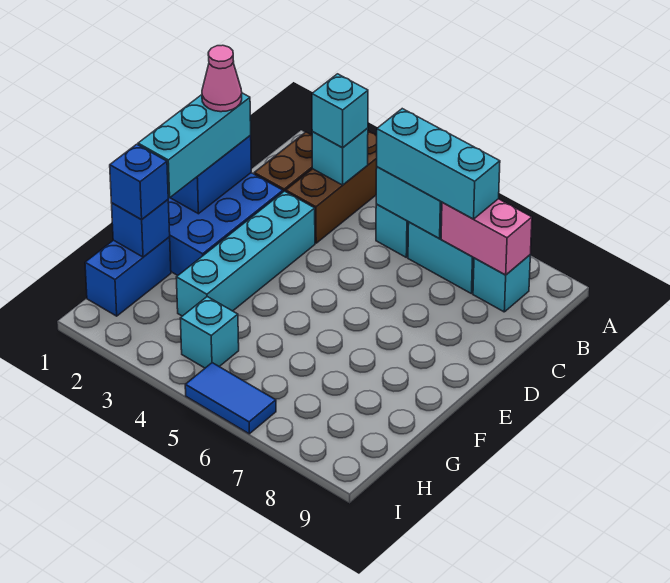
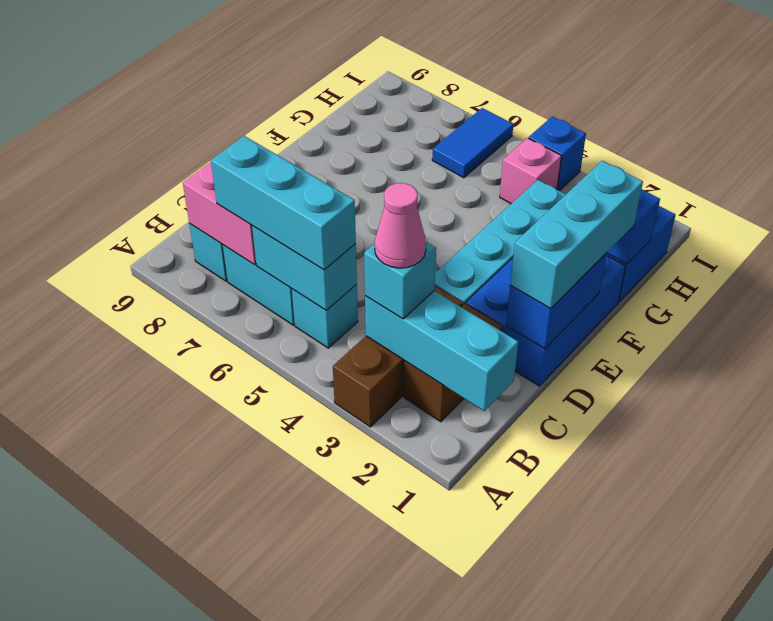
cyan brick B3 level 2 -> cyan brick B1:B3 level 2
pink cone D1 level 4 -> pink cone B3 level 4
blue brick G1 level 3 -> blue brick I4 level 1
cyan brick H4 level 1 -> pink brick H4 level 1
blue tile I5:I6 level 1 -> blue tile H6:I6 level 1

